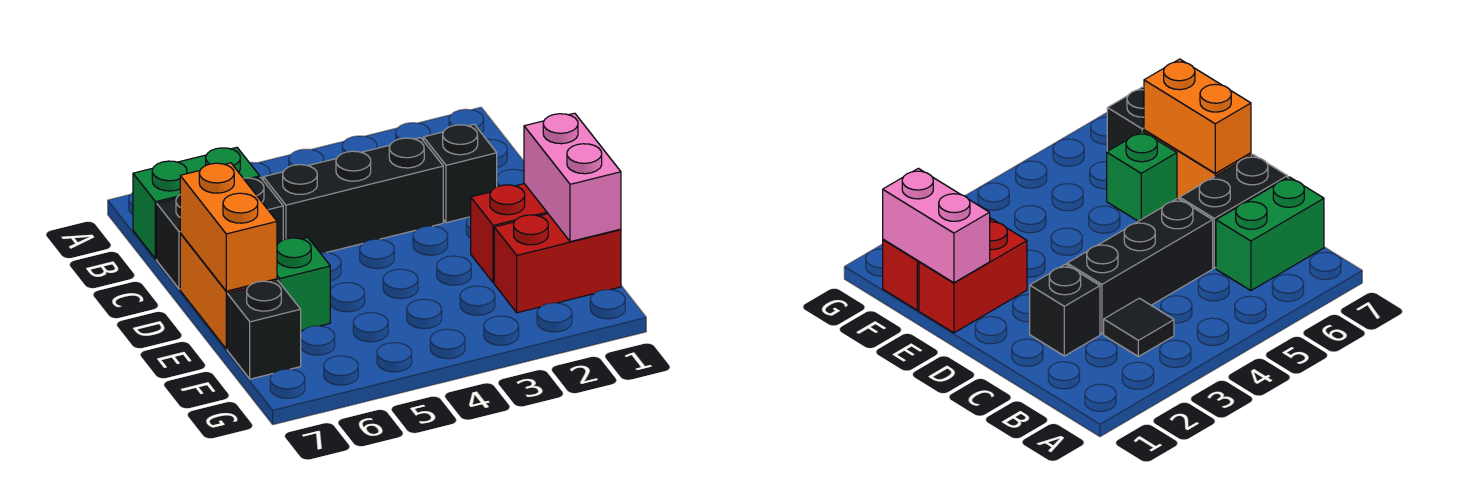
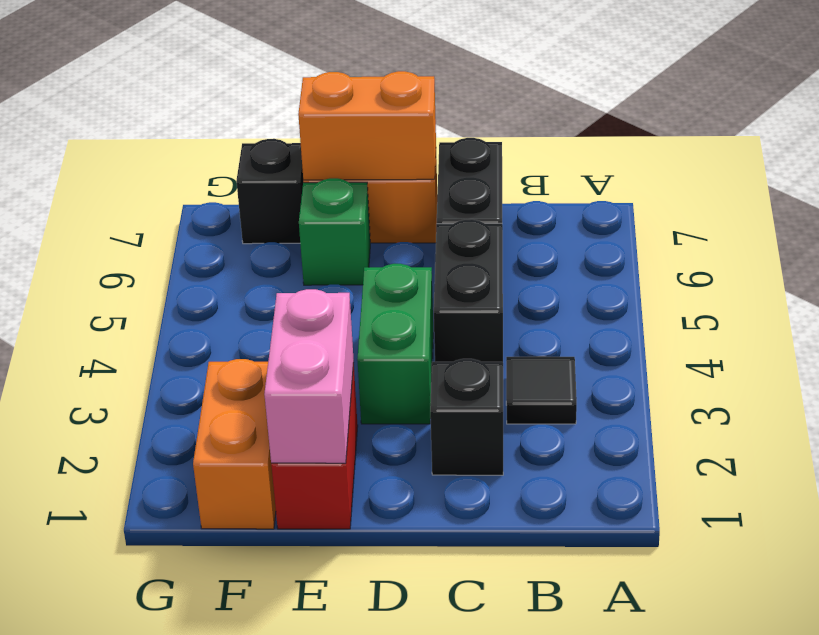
green brick B6:B7 level 1 -> green brick D3:D4 level 1
black brick C3:C5 level 1 -> black brick C4:C5 level 1
pink brick E1:F1 level 2 -> pink brick E1:E2 level 2
red brick F1:F2 level 1 -> orange brick F1:F2 level 1

